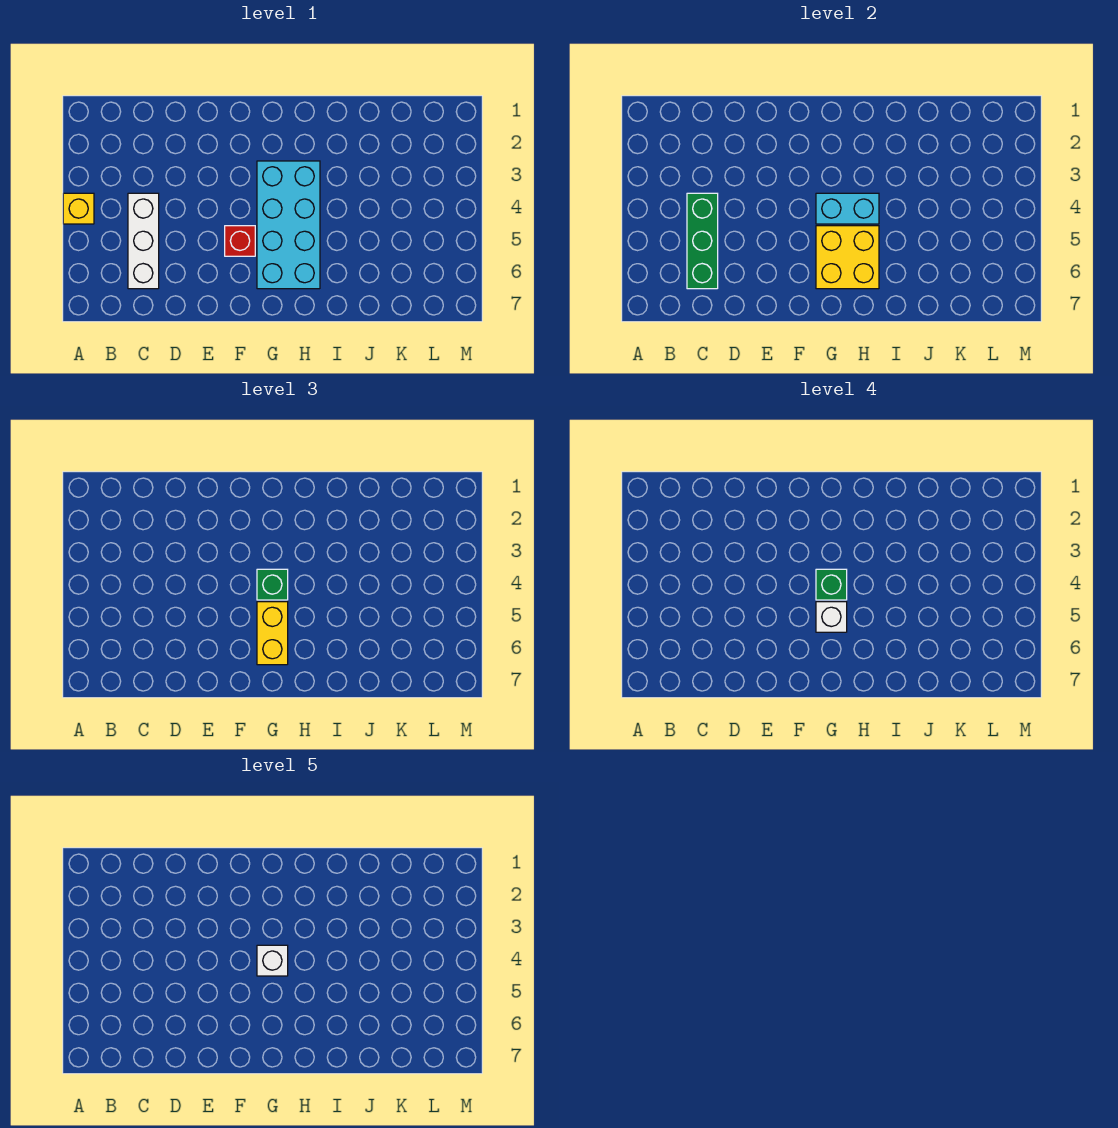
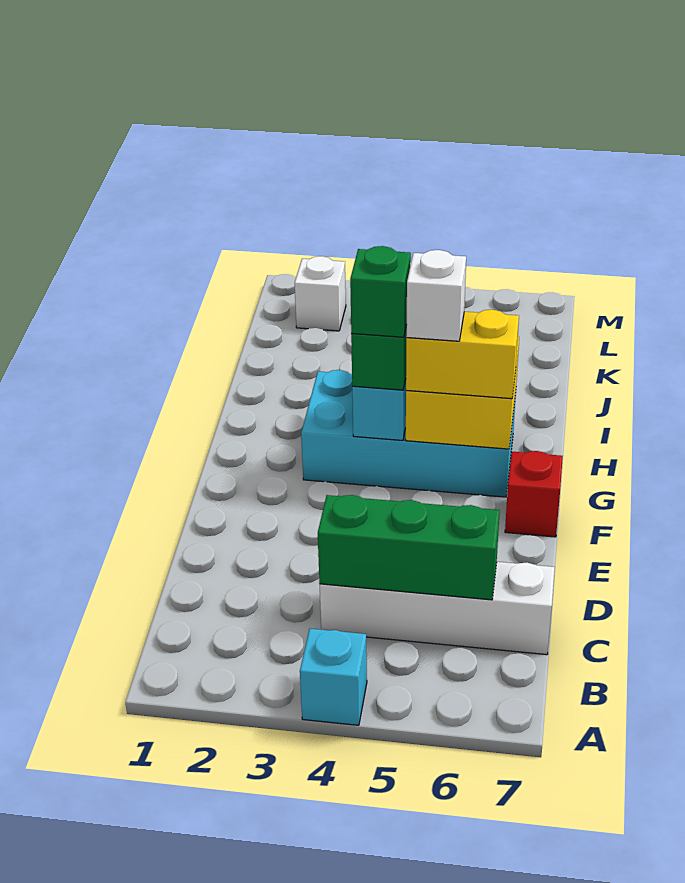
yellow brick A4 level 1 -> cyan brick A4 level 1
white brick C4:C6 level 1 -> white brick C4:C7 level 1
red brick F5 level 1 -> red brick F7 level 1
white brick G4 level 5 -> white brick L2 level 1

